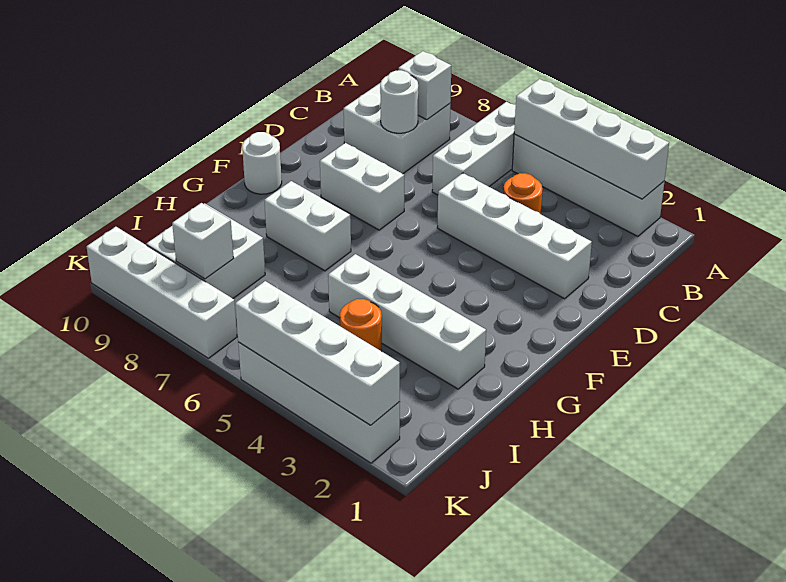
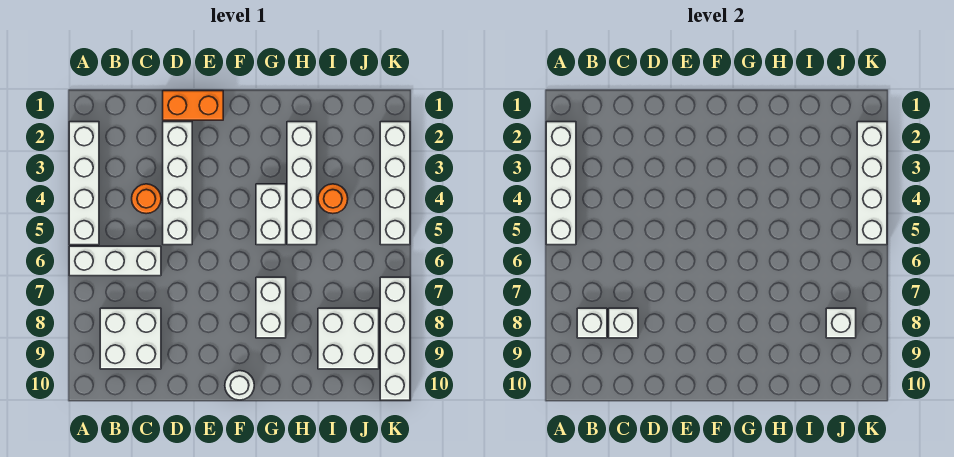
white round brick C8 level 2 -> white brick C8 level 2
none -> orange brick D1:E1 level 1
white brick E7:E8 level 1 -> white brick G4:G5 level 1

